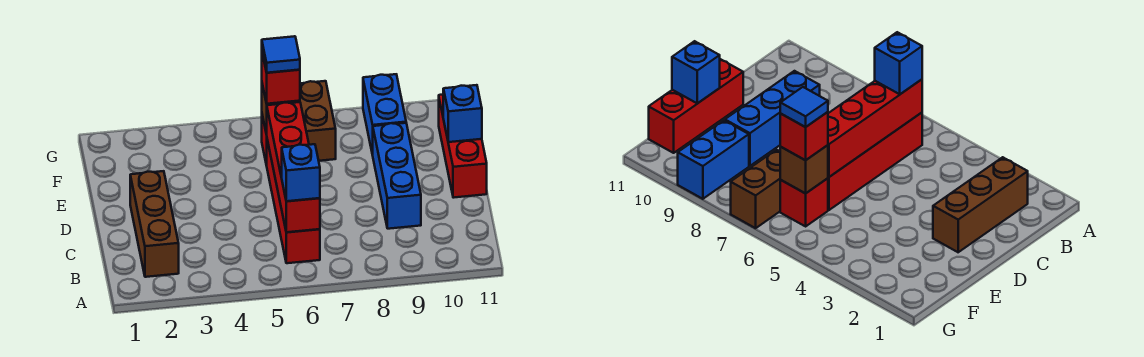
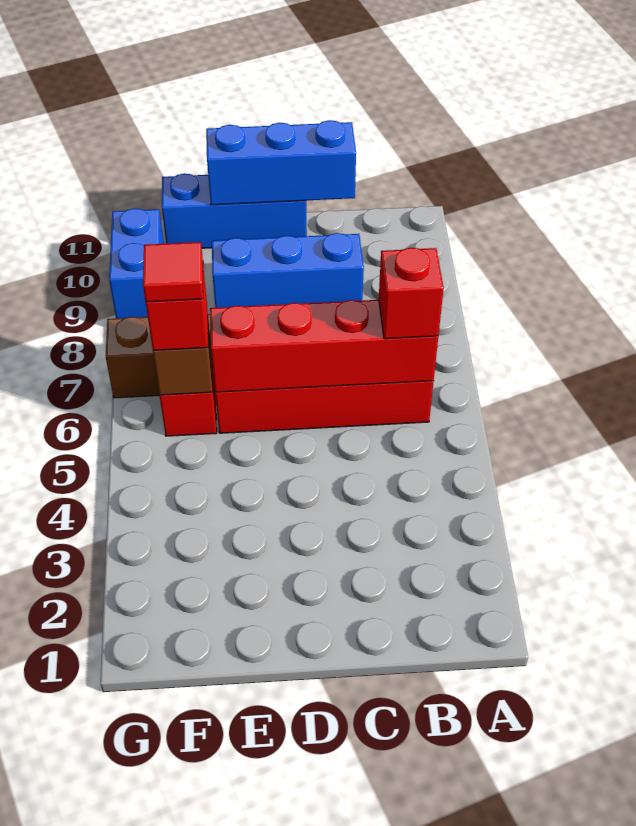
brown brick B2:D2 level 1 -> none
blue brick B6 level 3 -> red brick B6 level 3
red brick D11:F11 level 1 -> blue brick D11:F11 level 1
blue brick E11 level 2 -> blue brick C11:E11 level 2
blue tile F6 level 4 -> red tile F6 level 4
blue brick F9:G9 level 1 -> blue brick G9:G10 level 1

